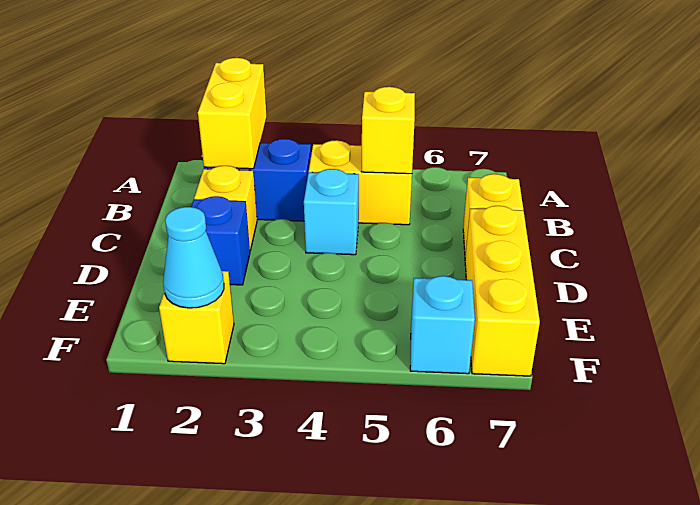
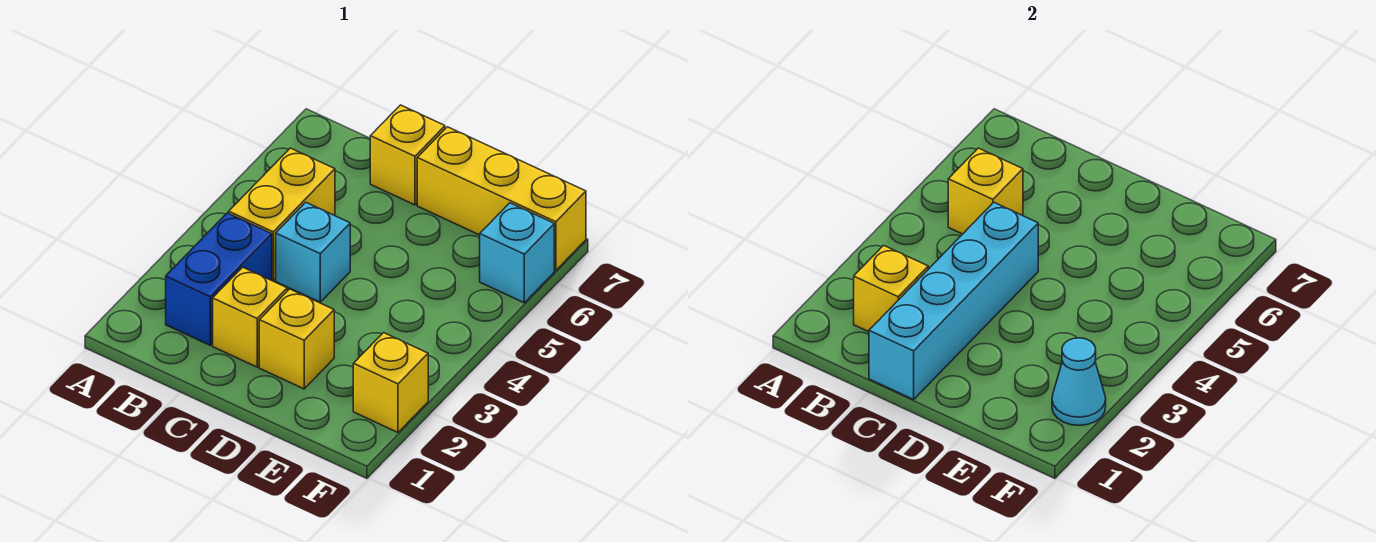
yellow brick A2:B2 level 2 -> yellow brick B2 level 2
none -> cyan brick C1:C4 level 2
blue brick D2 level 1 -> yellow brick D2 level 1

